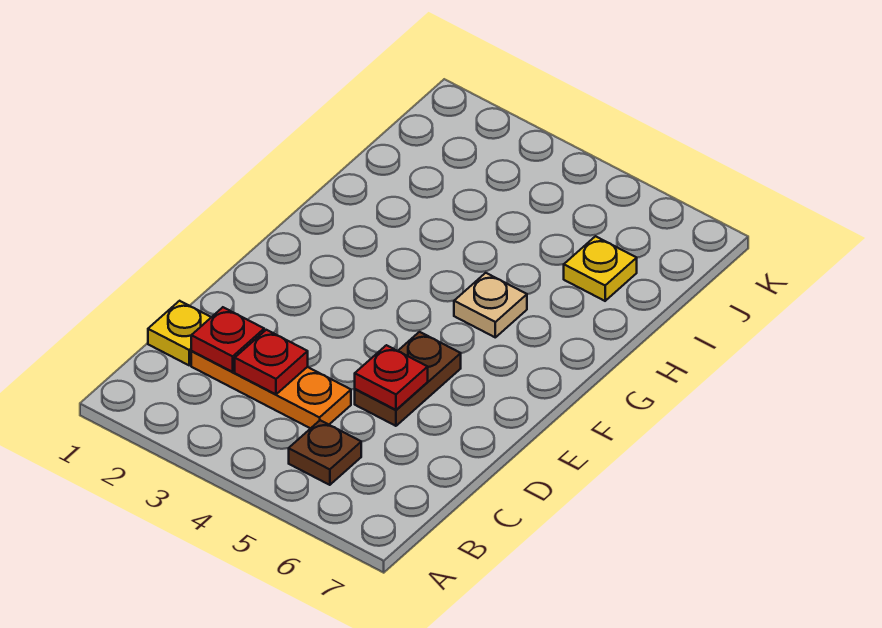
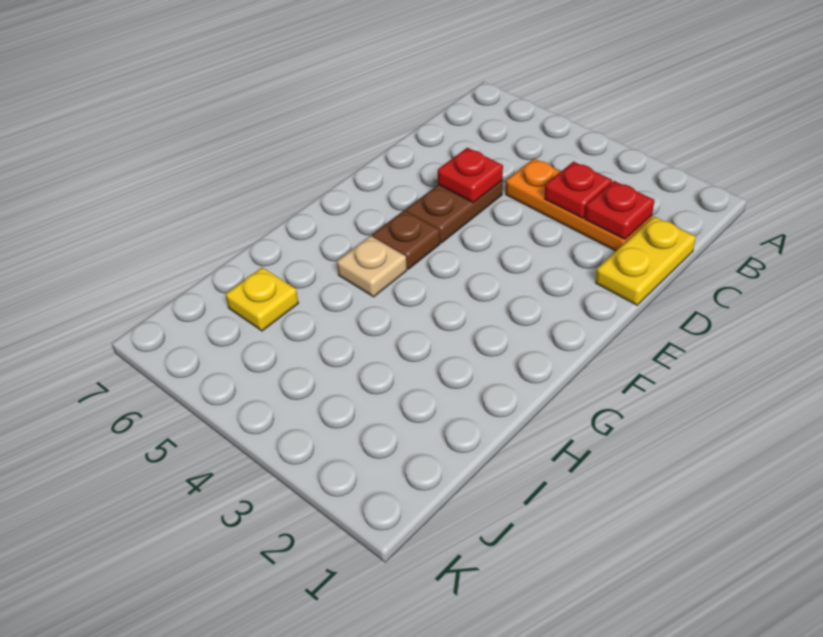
brown plate B5 level 1 -> brown plate F5 level 1
yellow plate C1 level 1 -> yellow plate C1:D1 level 1

